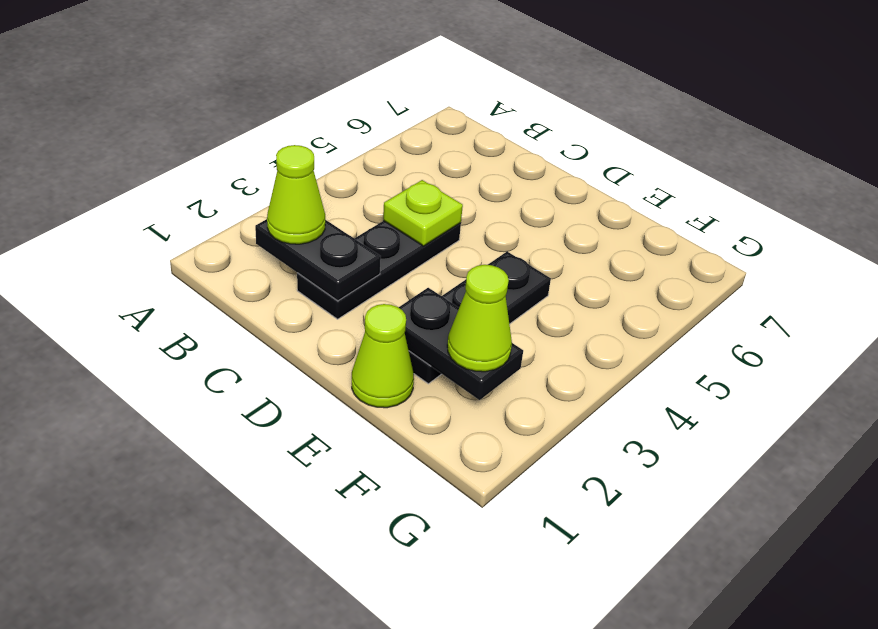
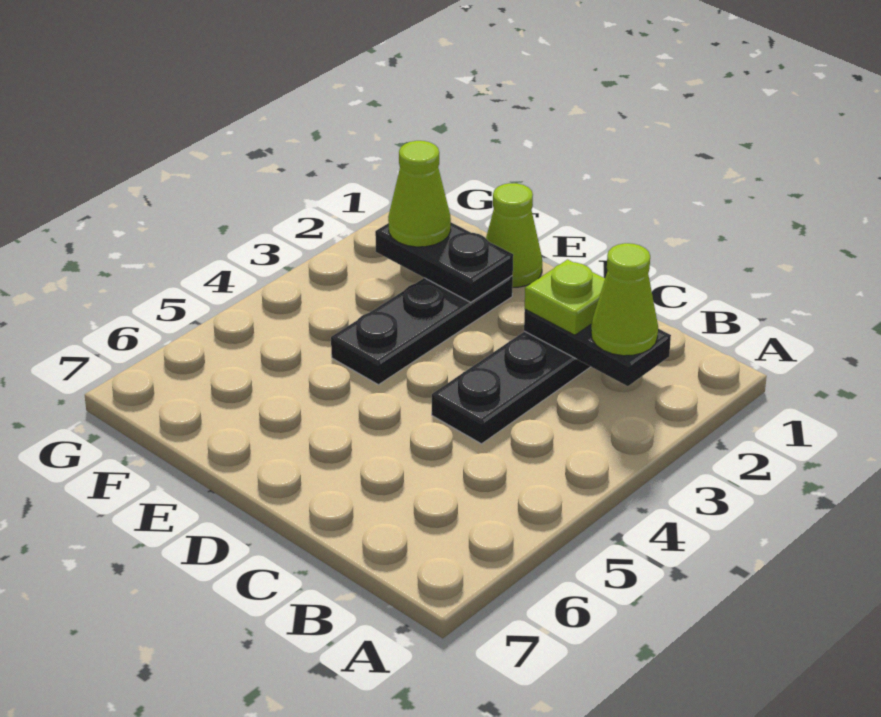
lime plate C4 level 2 -> lime plate C2 level 3

